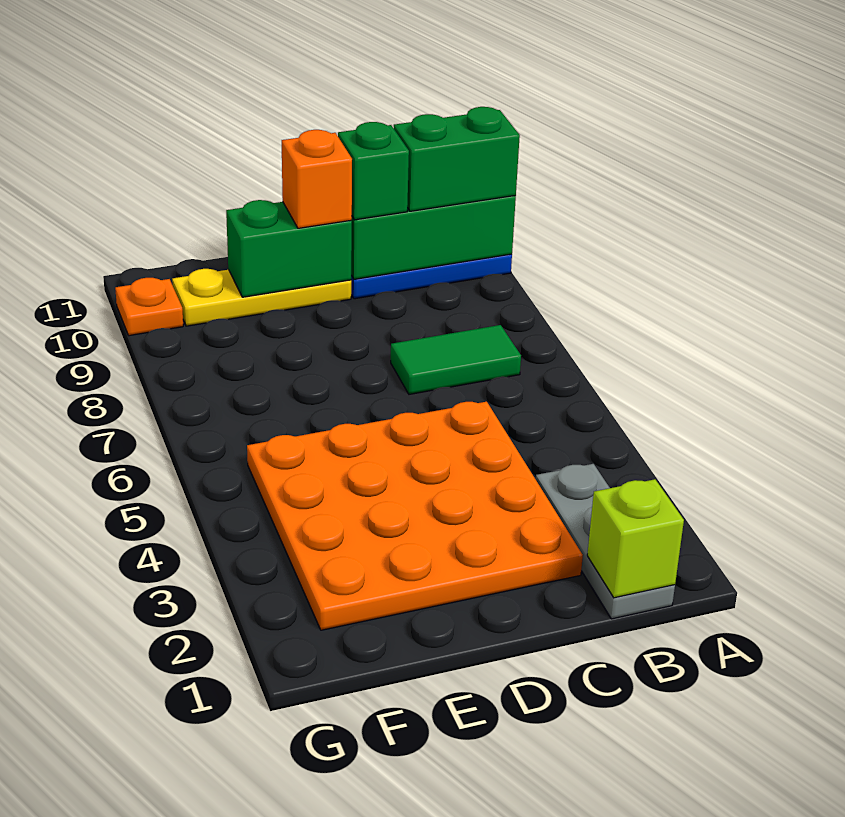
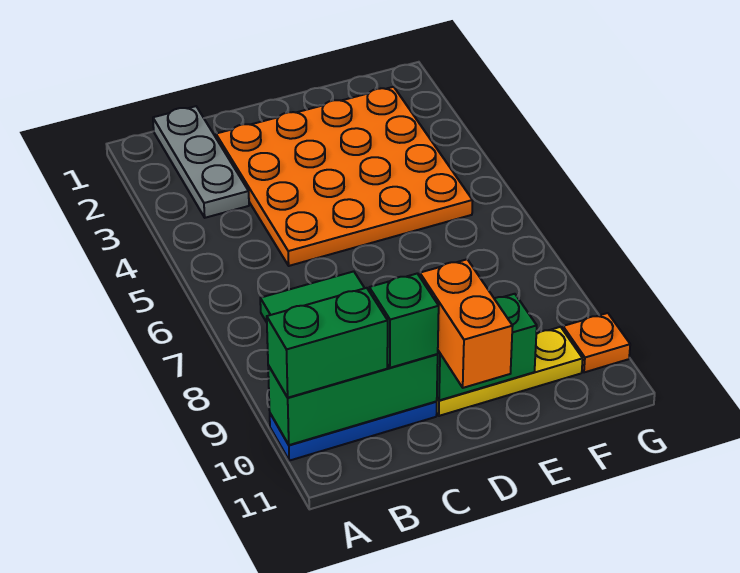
lime brick B1 level 2 -> none
orange brick D10 level 3 -> orange brick D10:D11 level 3

